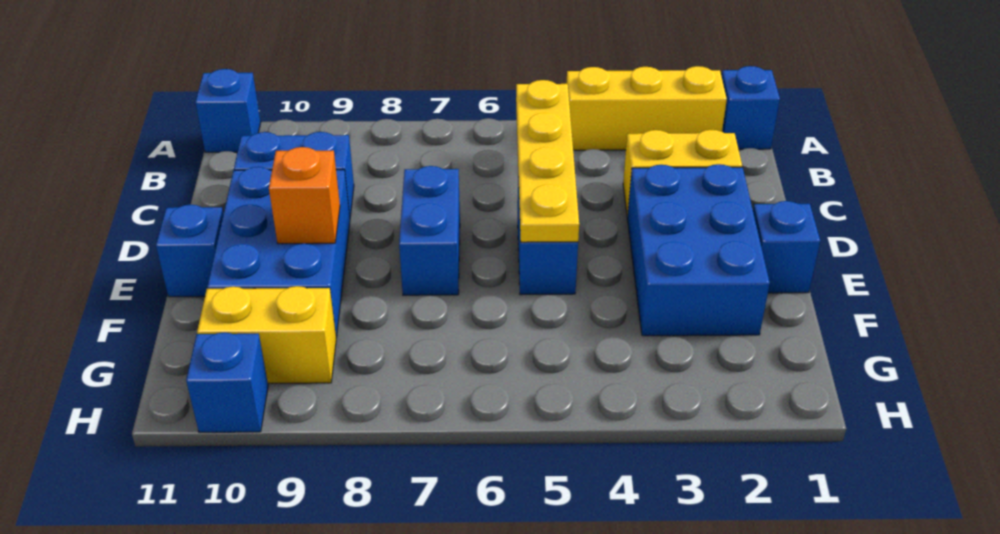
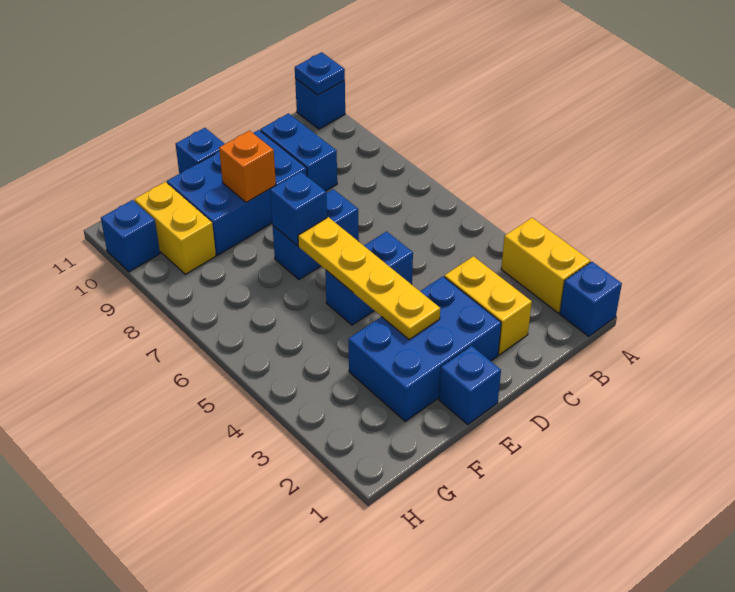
yellow brick A2:A4 level 1 -> yellow brick A2:A3 level 1
none -> blue plate A11 level 2
yellow plate B5:E5 level 2 -> yellow plate E3:E6 level 2
none -> blue brick E7 level 2

